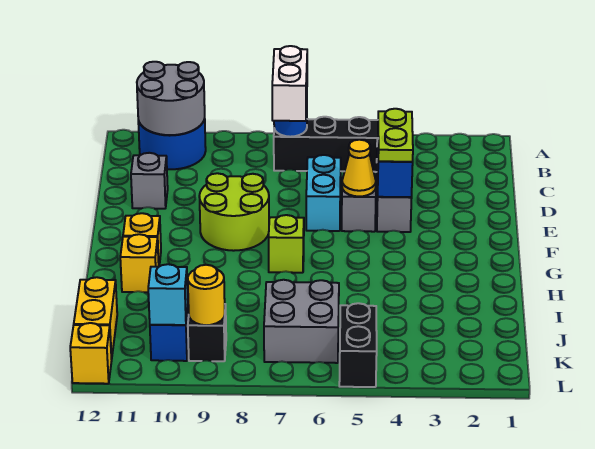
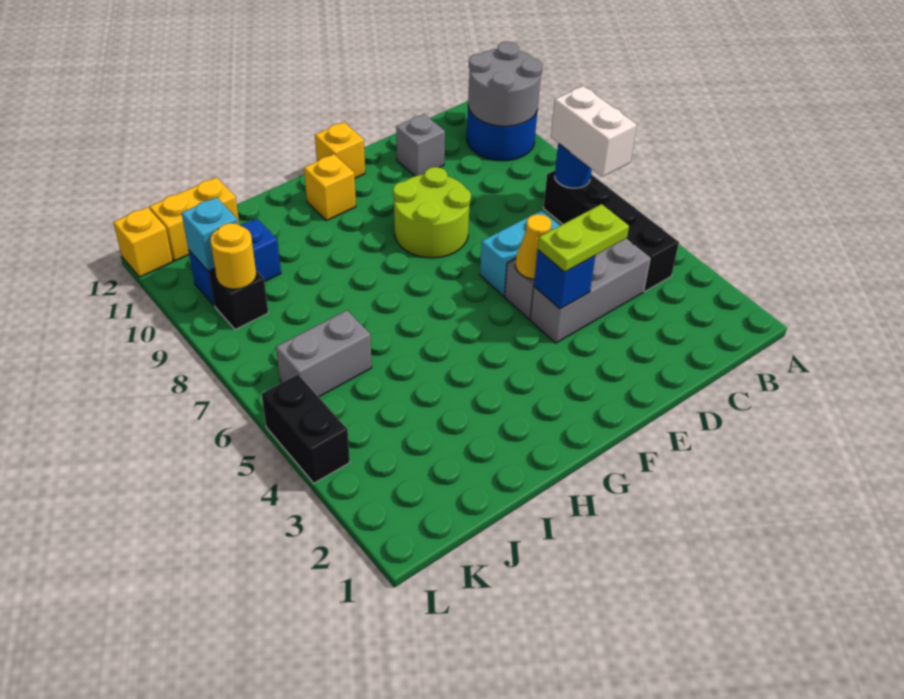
white brick B7:C7 level 3 -> white brick B6:B7 level 3
lime brick G7 level 1 -> none
yellow brick H11 level 1 -> yellow brick F12 level 1
grey brick J6:K7 level 1 -> grey brick J6:K6 level 1
black brick K5:L5 level 1 -> black brick L4:L5 level 1

